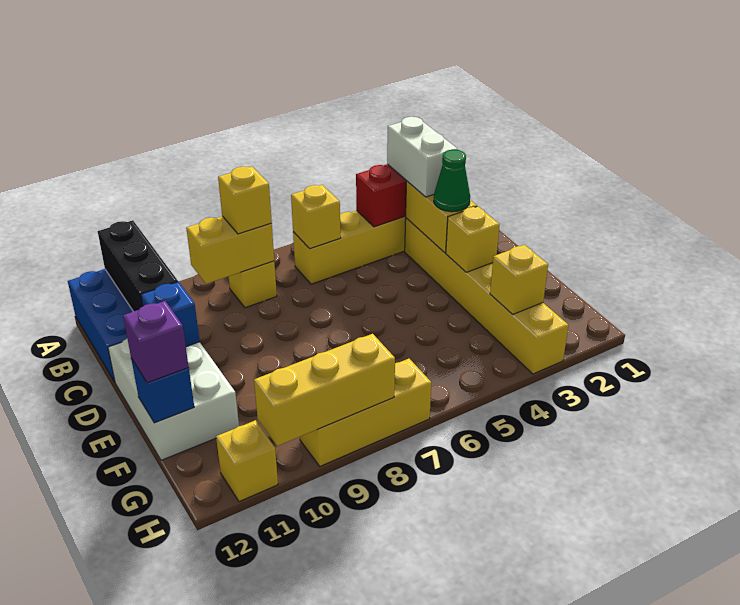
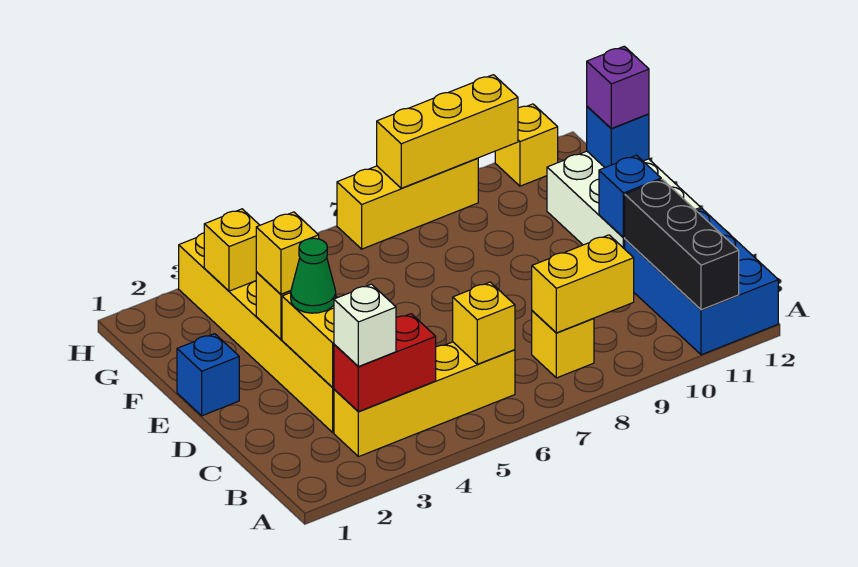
white brick B3:C3 level 3 -> white brick B3 level 3
yellow brick B8 level 3 -> yellow brick E3 level 3
none -> blue brick E1 level 1

